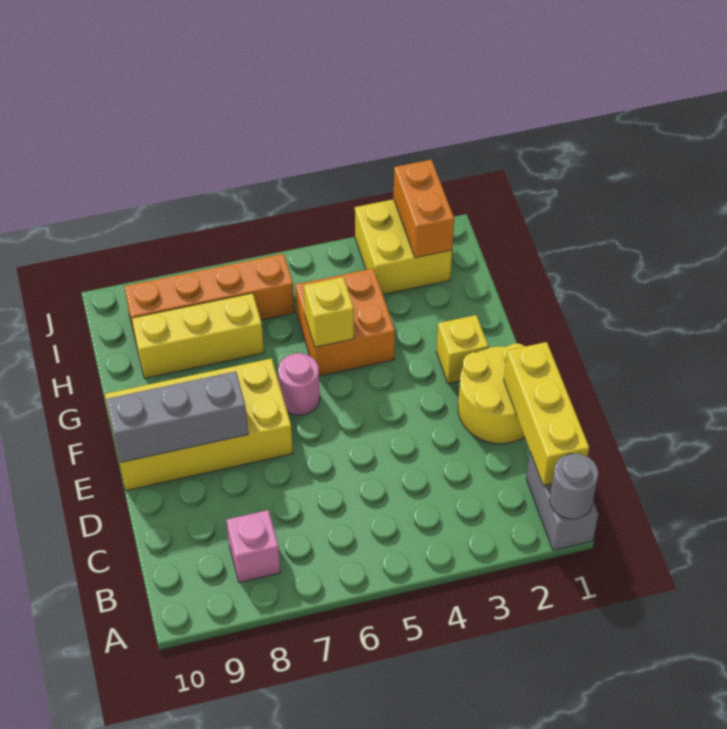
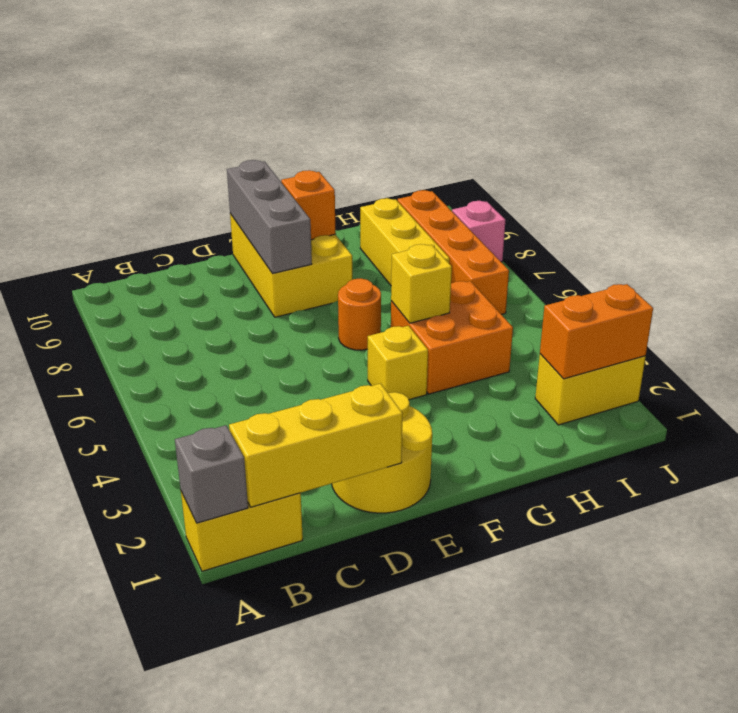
grey brick A1:B1 level 1 -> yellow brick A1:B1 level 1
grey round brick A1 level 2 -> grey brick A1 level 2
pink brick B8 level 1 -> pink brick J8 level 1
yellow brick E7:F10 level 1 -> yellow brick E8:F10 level 1
yellow brick F2 level 1 -> yellow brick F4 level 1
pink round brick F6 level 1 -> orange round brick F6 level 1
none -> orange brick F9 level 2
yellow brick I2:J3 level 1 -> yellow brick I2:J2 level 1

